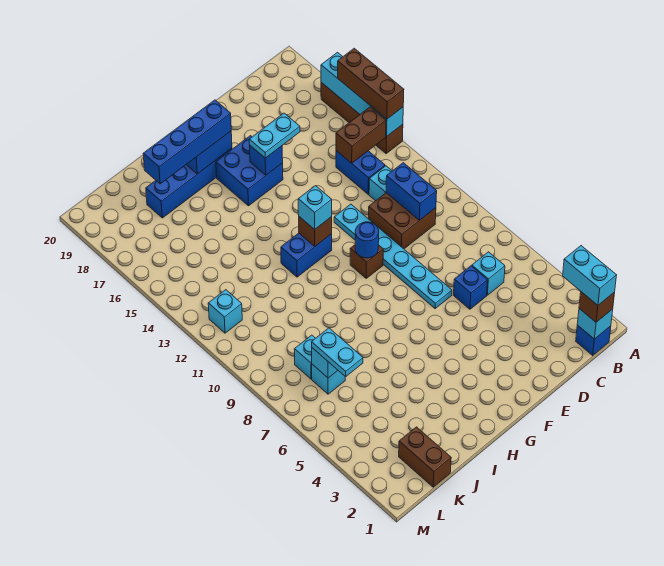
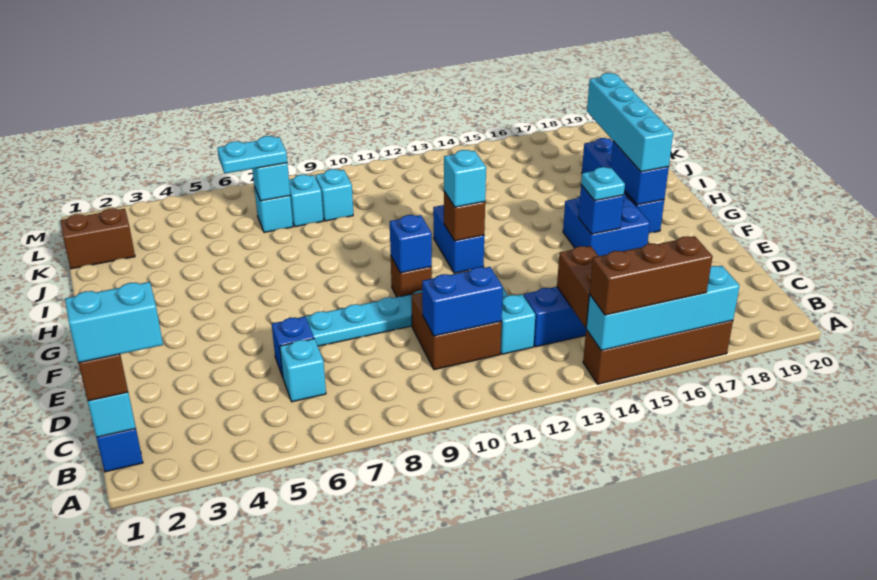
cyan plate E16:F16 level 3 -> cyan plate F16 level 3
blue round brick F10 level 2 -> blue brick F10 level 2
blue brick G18:J18 level 3 -> cyan brick G18:J18 level 3
cyan brick L12 level 1 -> cyan brick K9 level 1

